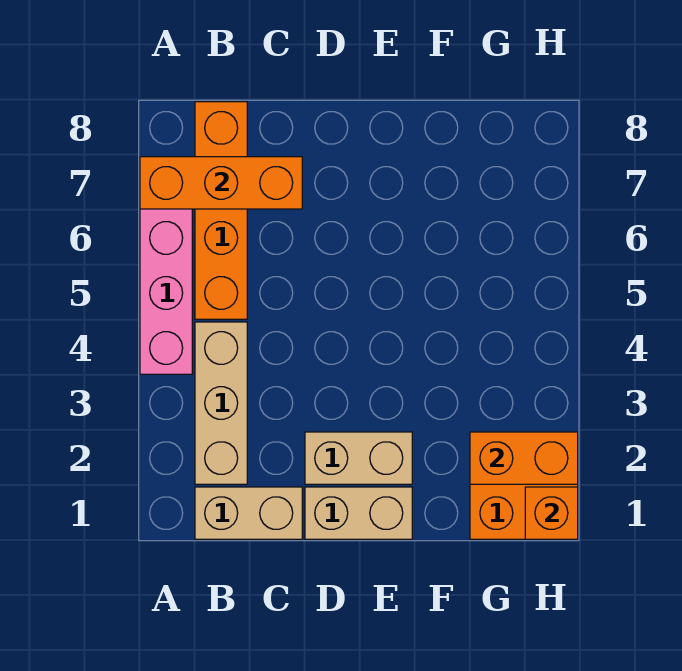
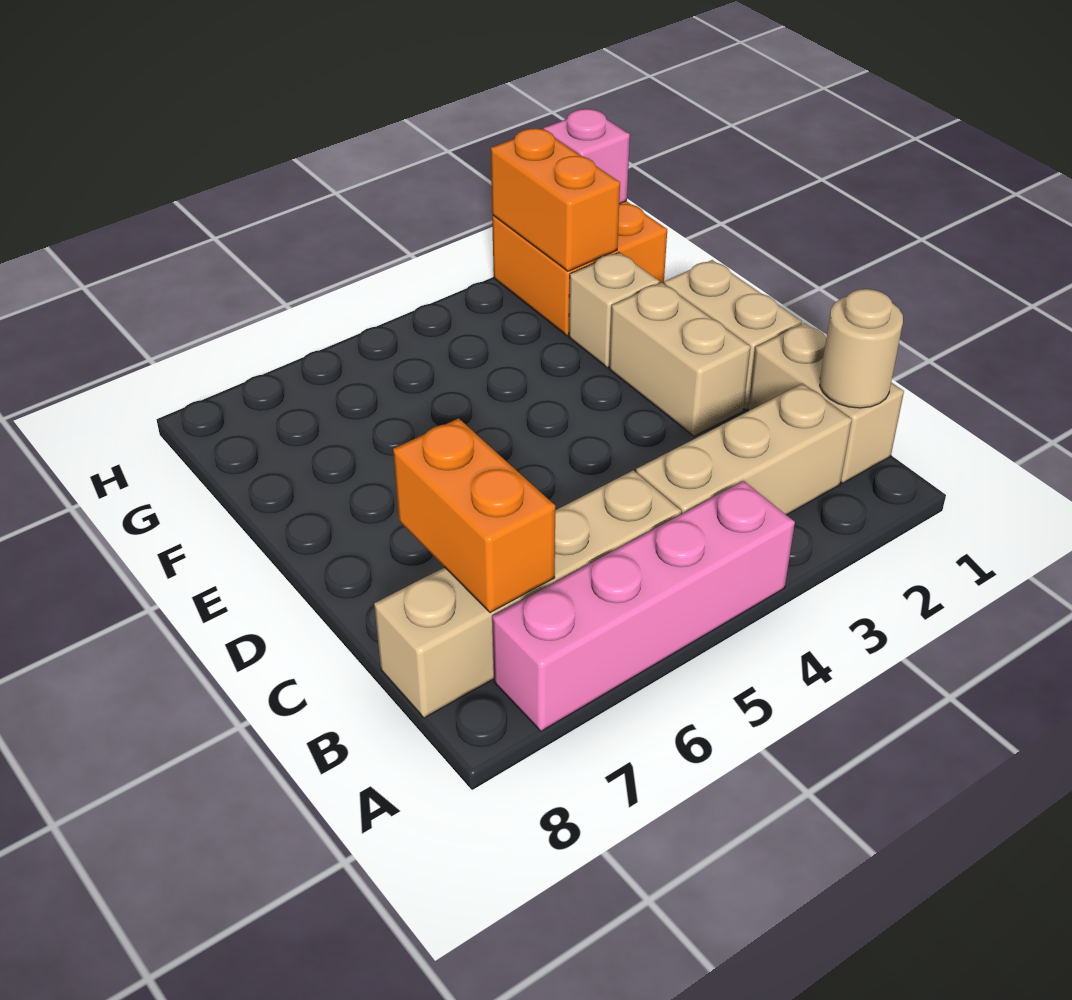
orange brick A7:C7 level 2 -> orange brick B7:C7 level 2
none -> tan round brick B1 level 2
orange brick B5:B8 level 1 -> tan brick B5:B8 level 1
none -> tan brick F2 level 1
orange brick H1 level 2 -> pink brick H1 level 2

